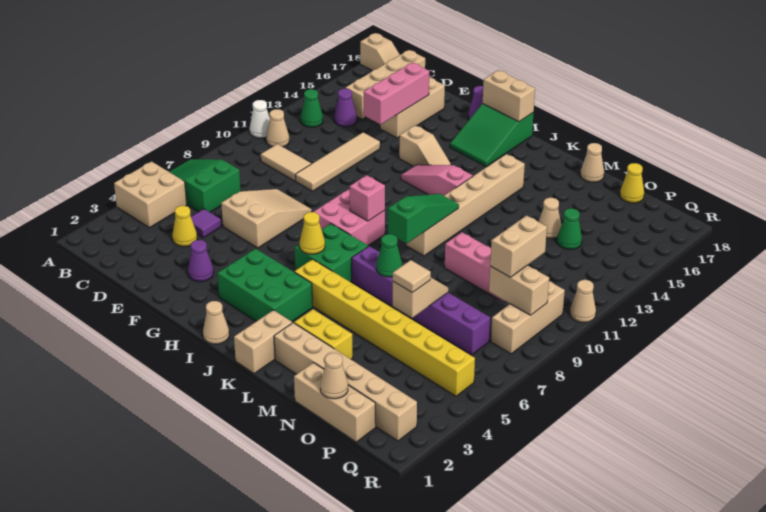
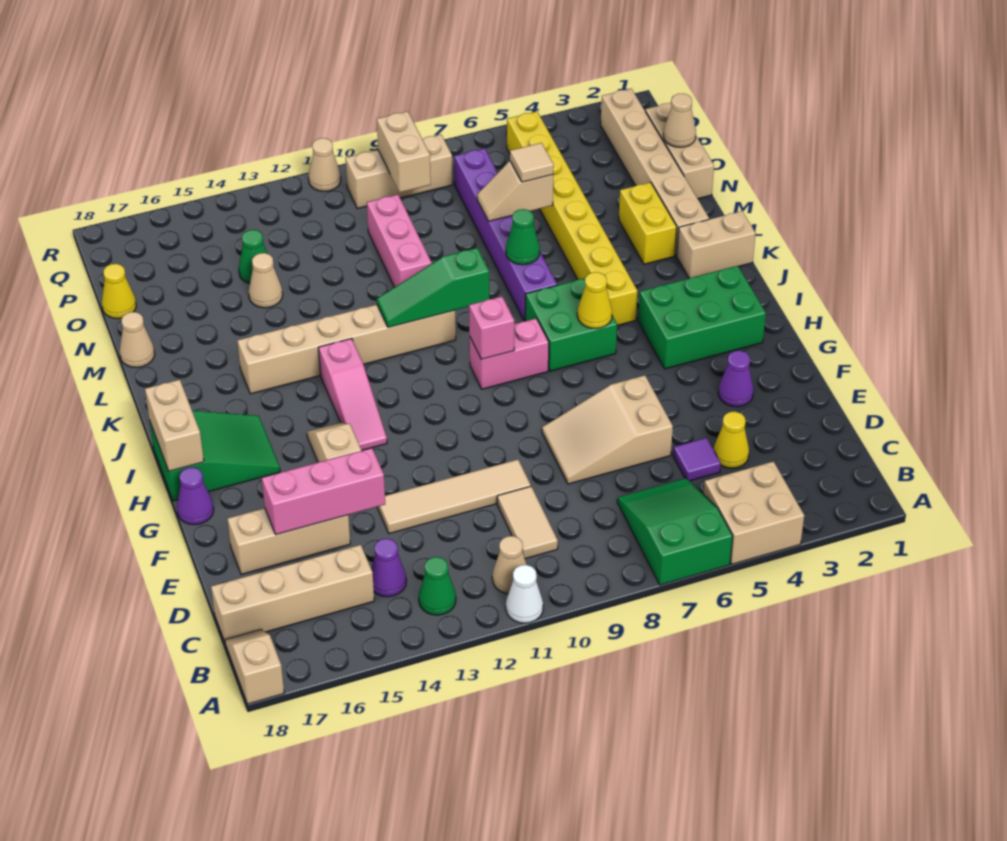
green slope A6:C7 level 1 top C -> green slope A6:C7 level 1 top A
green brick H3:J4 level 1 -> green brick H2:I4 level 1
pink brick H8:I9 level 1 -> pink brick I8:I9 level 1
tan cone I1 level 1 -> none
tan brick P9:P10 level 3 -> none

